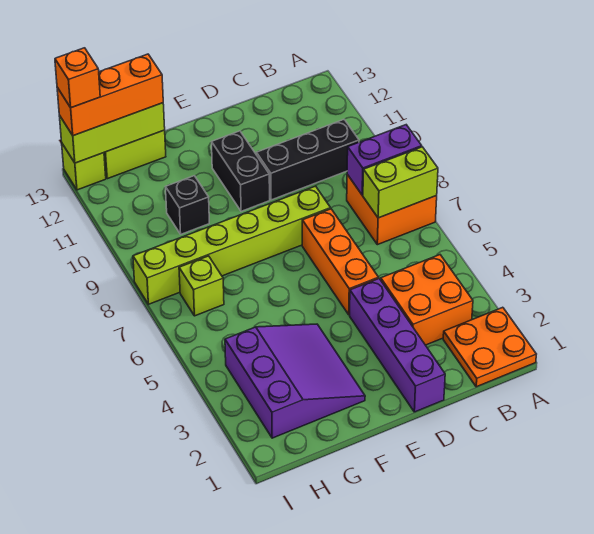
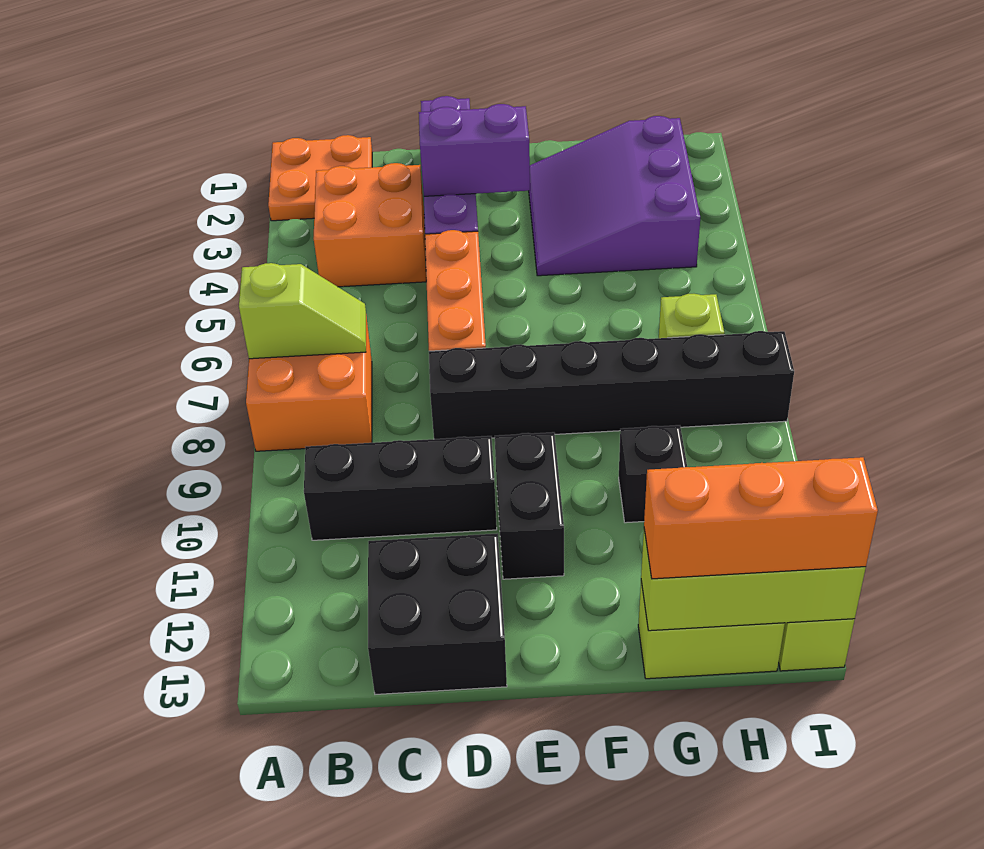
lime brick A7:B7 level 2 -> lime slope A7:B7 level 2 top A
purple brick A8:B8 level 2 -> purple brick D3:E3 level 2
none -> black brick C12:D13 level 1
lime brick D8:I8 level 1 -> black brick D8:I8 level 1
orange brick I13 level 4 -> none

